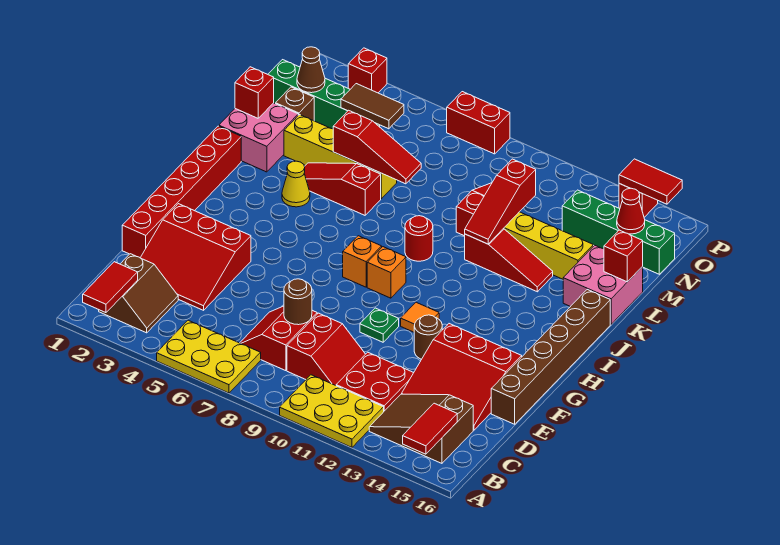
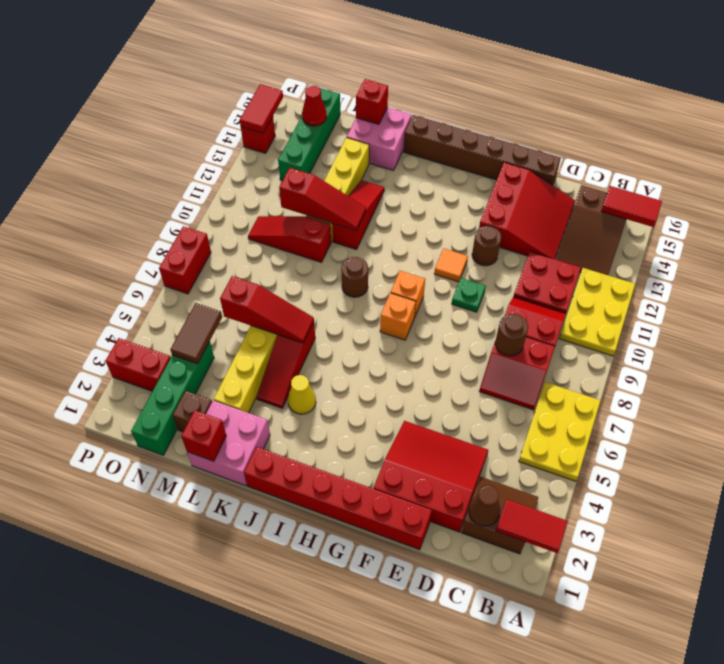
red slope D2:F4 level 1 top F -> red slope D2:F4 level 1 top 2
red round brick J9 level 1 -> brown round brick J9 level 1
red slope L5:L7 level 2 top 5 -> red slope K6:M6 level 2 top M
brown cone N2 level 2 -> brown cone C2 level 2
red brick P3 level 1 -> red brick O3:P3 level 1

